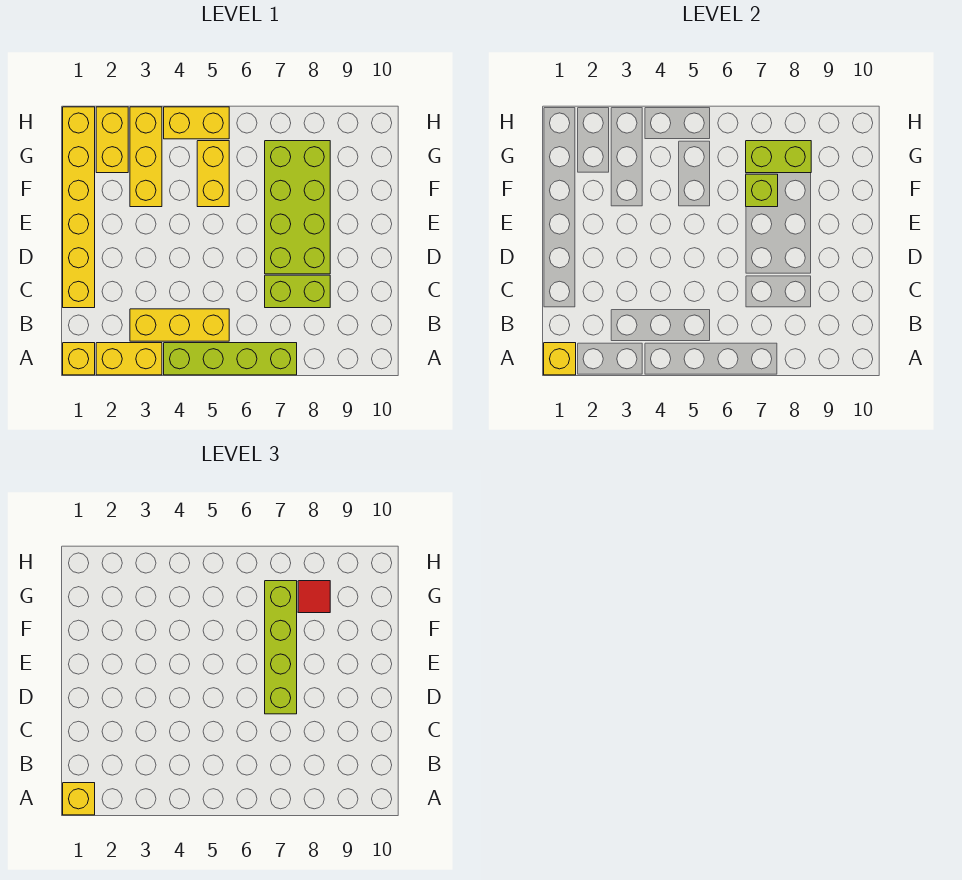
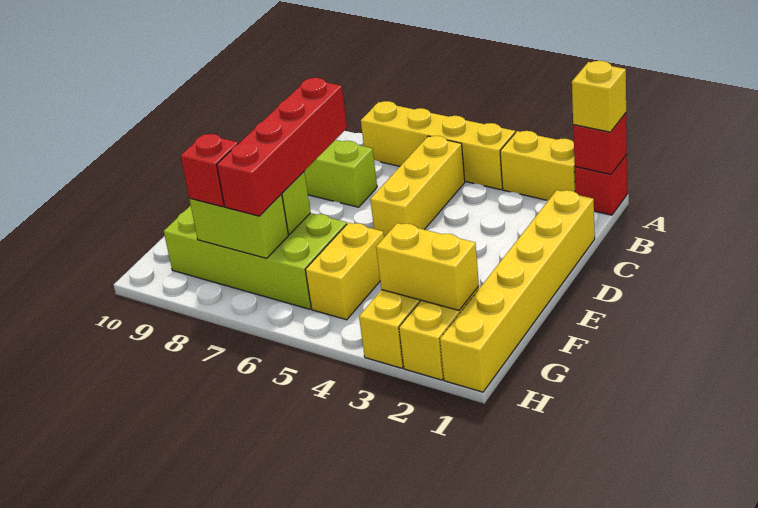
yellow brick A1 level 1 -> red brick A1 level 1
yellow brick A1 level 2 -> red brick A1 level 2
lime brick A4:A7 level 1 -> yellow brick A4:A7 level 1
yellow brick B3:B5 level 1 -> yellow brick B5:D5 level 1
lime brick D7:G8 level 1 -> lime brick F6:G9 level 1
lime brick D7:G7 level 3 -> red brick D7:G7 level 3
red tile G8 level 3 -> red brick G8 level 3
yellow brick H4:H5 level 1 -> yellow brick G2:G3 level 2

